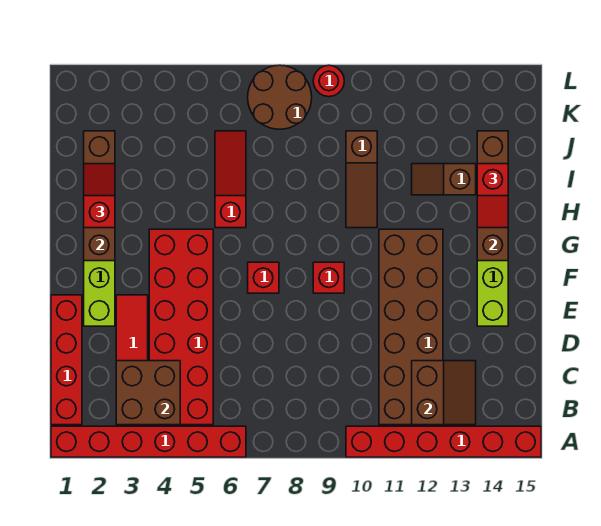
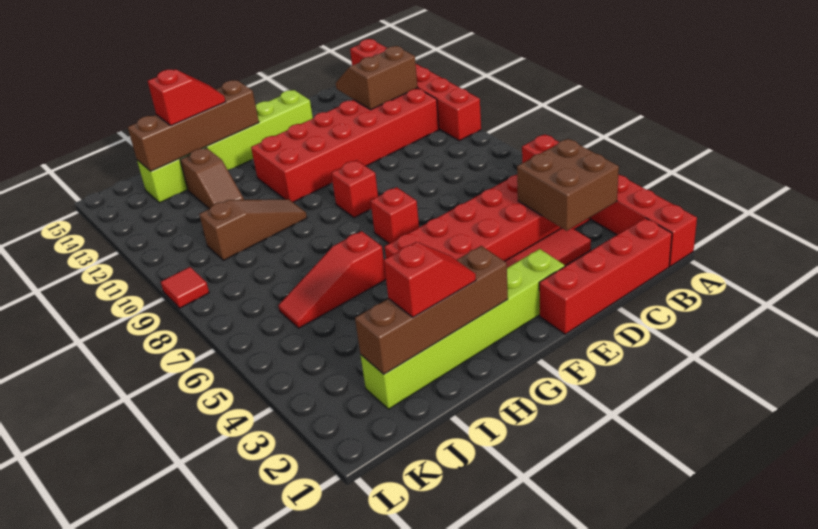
brown brick B11:G12 level 1 -> red brick B11:G12 level 1
red slope H2:I2 level 3 top H -> red slope H2:I2 level 3 top I
brown round brick K7:L8 level 1 -> none
red round brick L9 level 1 -> red tile L9 level 1

